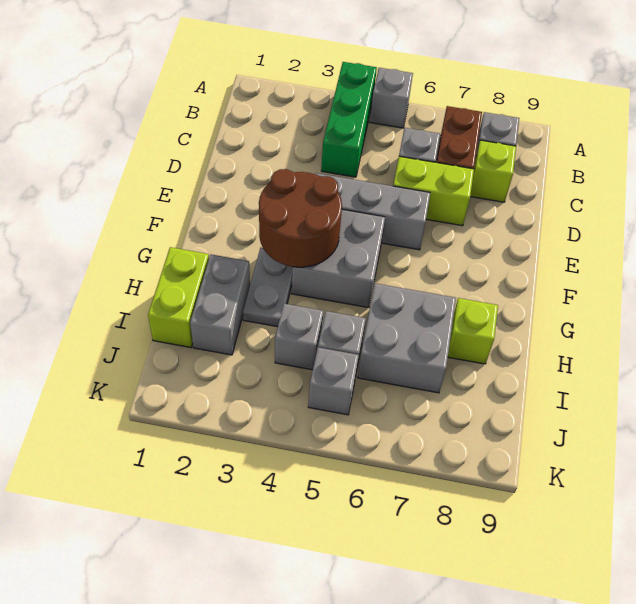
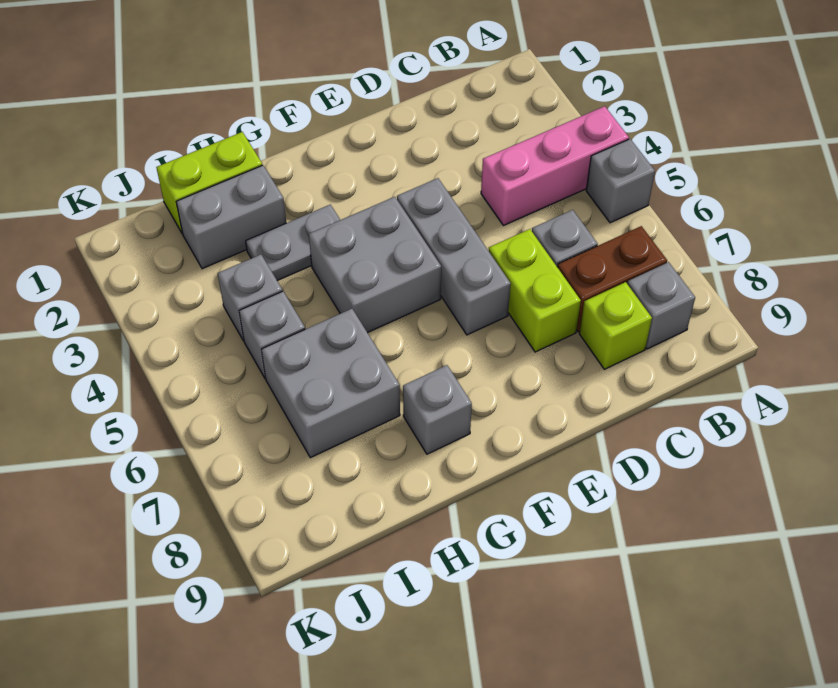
green brick A4:C4 level 1 -> pink brick A4:C4 level 1
brown round brick F3:G4 level 2 -> none
lime brick H8 level 1 -> none
grey brick J5 level 1 -> grey brick G8 level 1

